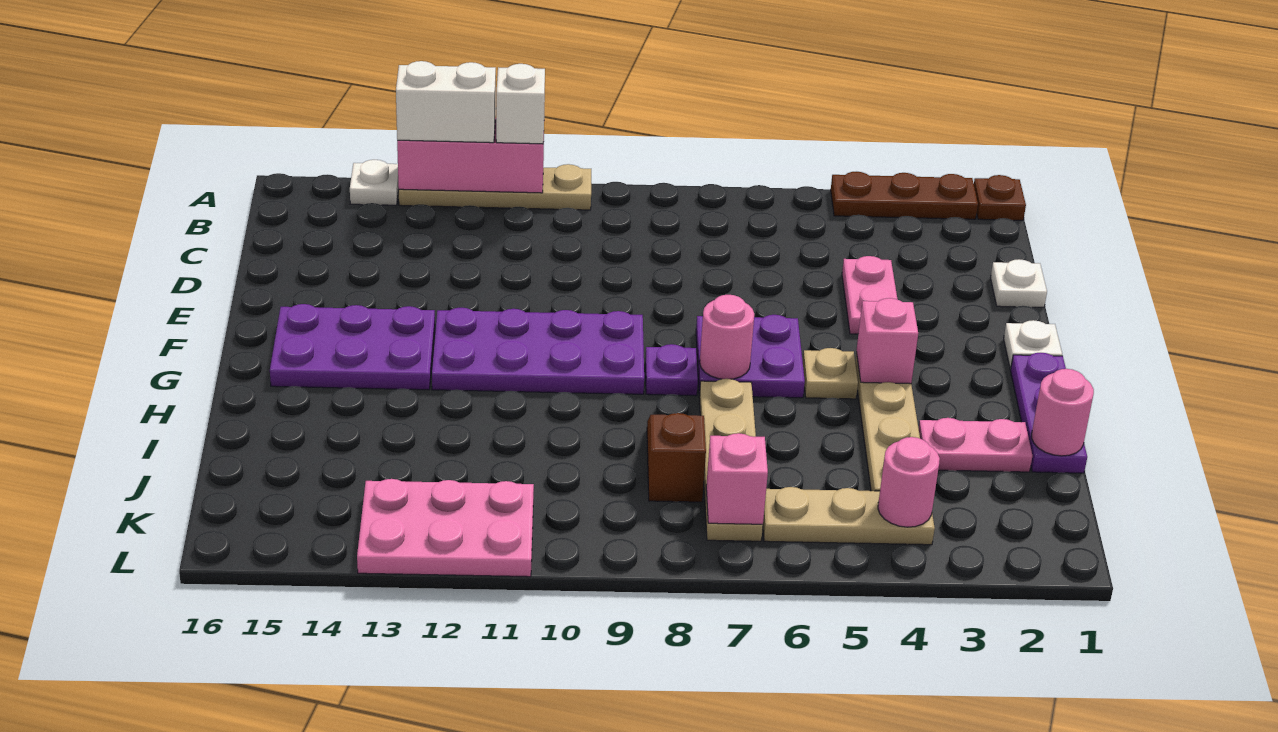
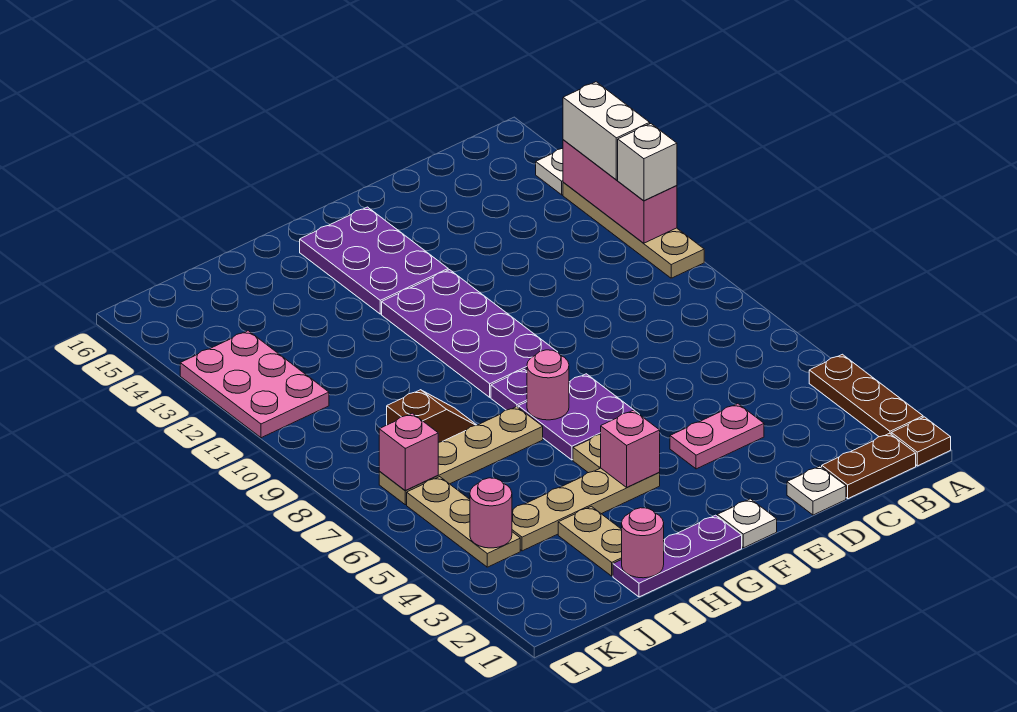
none -> brown plate B1:C1 level 1
pink plate I2:I3 level 1 -> tan plate I2:I3 level 1

